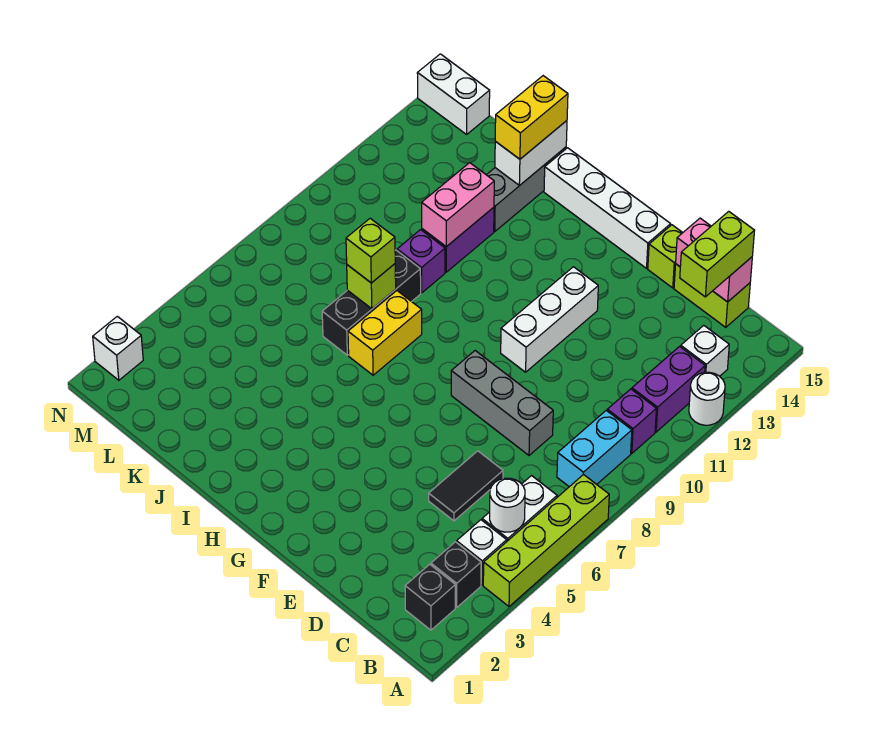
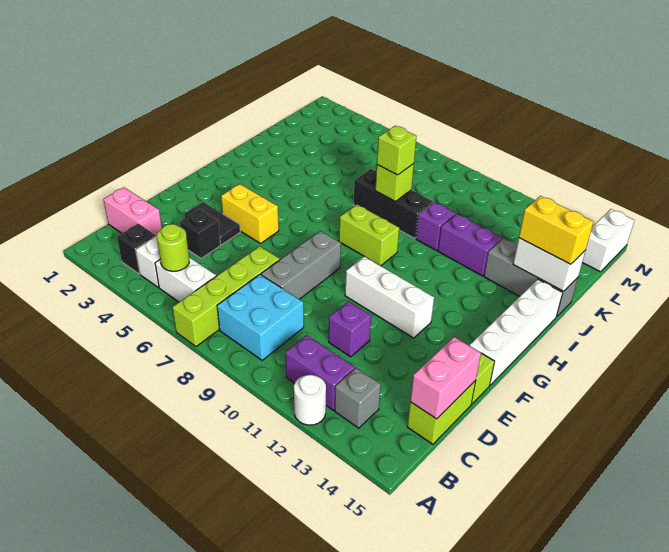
lime brick A4:A7 level 1 -> lime brick A7:D7 level 1
black brick B2 level 1 -> black brick D4 level 1
white round brick B5 level 2 -> lime round brick B5 level 2
cyan brick B8:B9 level 1 -> cyan brick B8:C9 level 1
purple brick B10 level 1 -> purple brick D11 level 1
white brick B13 level 1 -> grey brick B13 level 1
lime brick C14:C15 level 3 -> lime brick H8:H9 level 1
black tile D5:D6 level 1 -> black tile E3:E4 level 1
yellow brick I7:I8 level 1 -> yellow brick F4:F5 level 1
pink brick J11:J12 level 2 -> pink brick C1:C2 level 1
white brick N2 level 1 -> none

